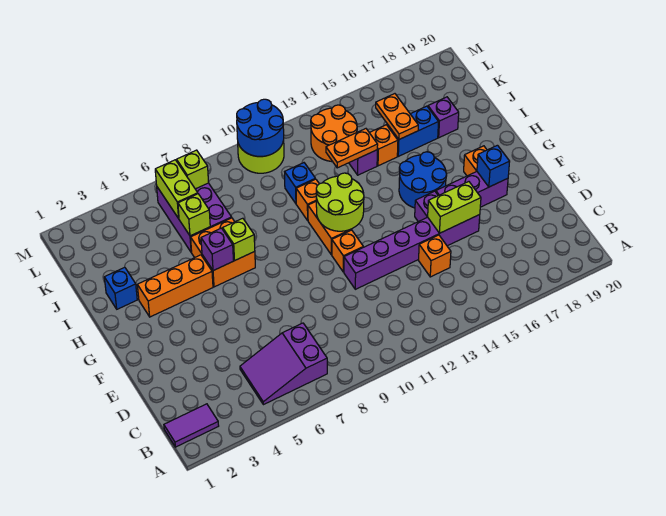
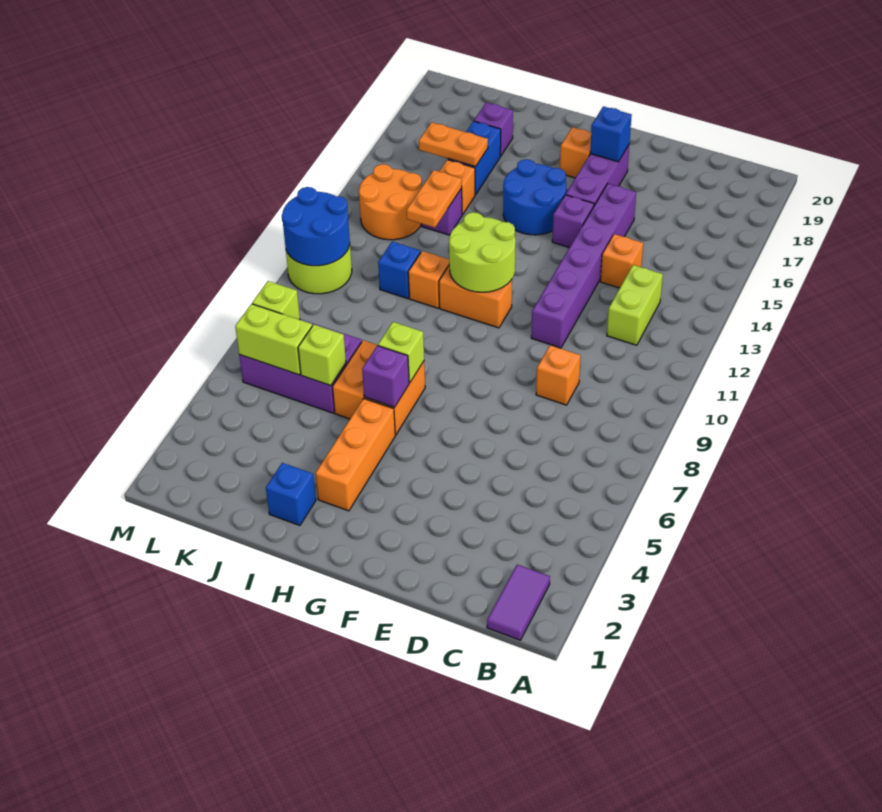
purple slope B5:C7 level 1 top 7 -> none
lime brick E15:E16 level 2 -> lime brick C12:C13 level 1
orange brick F11 level 1 -> orange brick D9 level 1

